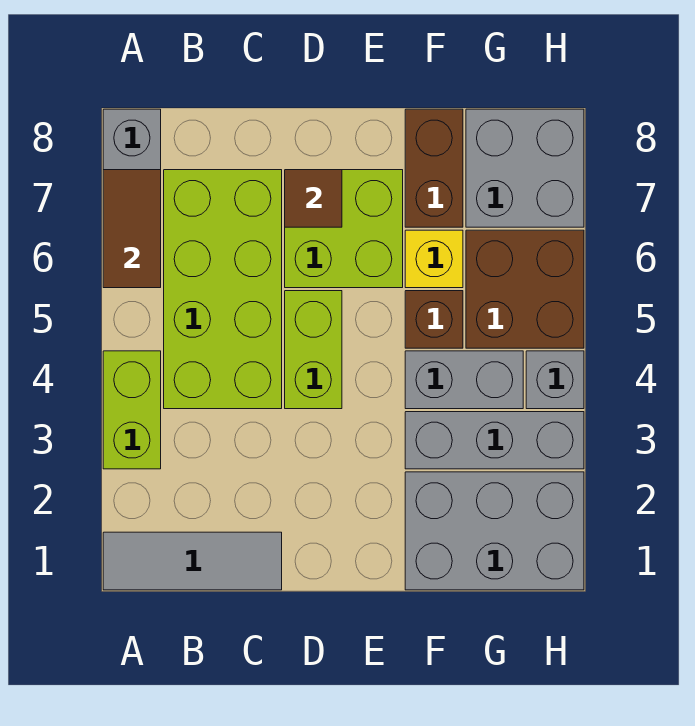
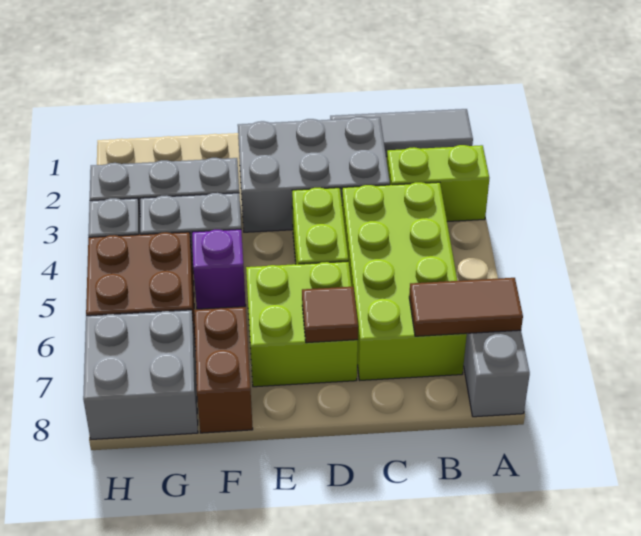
lime brick A3:A4 level 1 -> lime brick A3:B3 level 1
brown tile A6:A7 level 2 -> brown tile A7:B7 level 2
grey brick F1:H2 level 1 -> grey brick C2:E3 level 1
brown brick F5 level 1 -> purple brick F5 level 1
yellow brick F6 level 1 -> none

